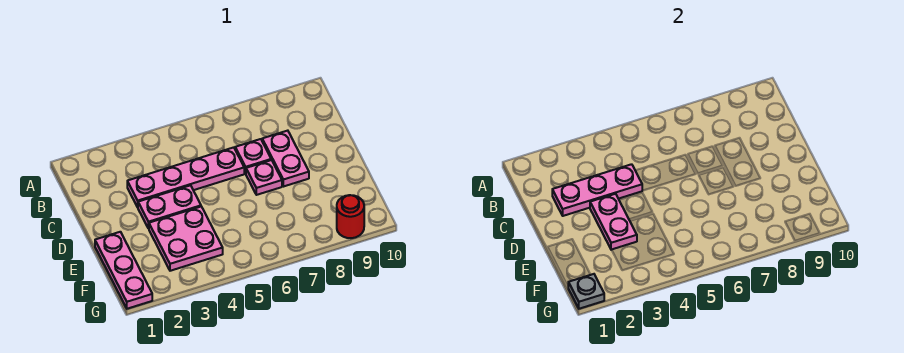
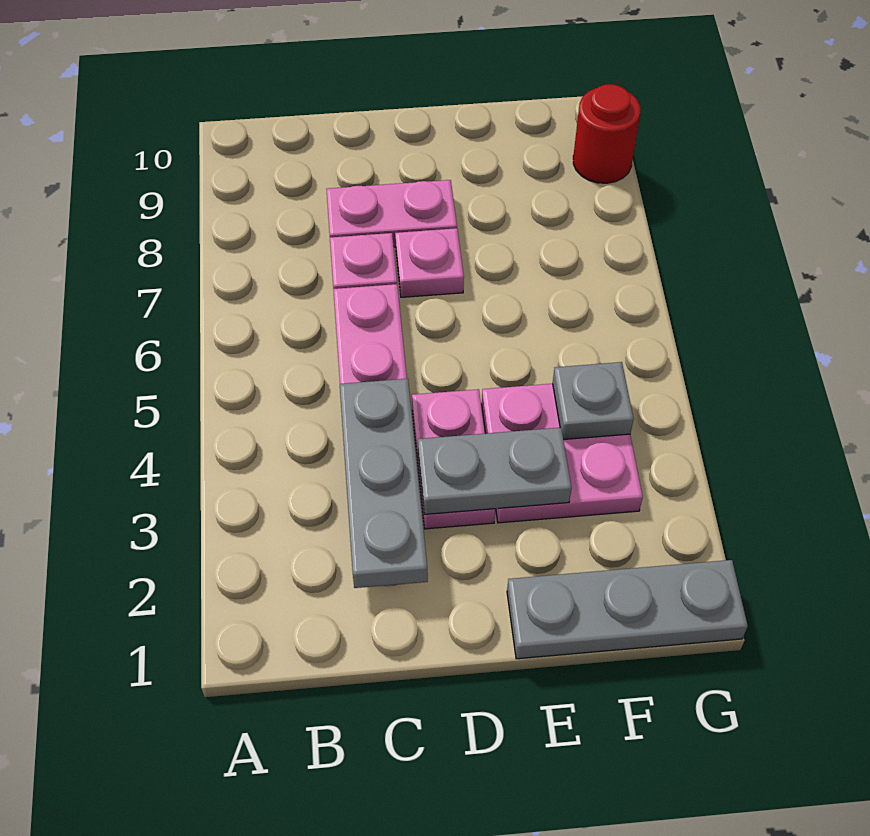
pink plate C2:C4 level 2 -> grey plate C2:C4 level 2
pink plate D3:E3 level 2 -> grey plate D3:E3 level 2
pink plate E1:G1 level 1 -> grey plate E1:G1 level 1
grey plate G1 level 2 -> grey plate F4 level 2

